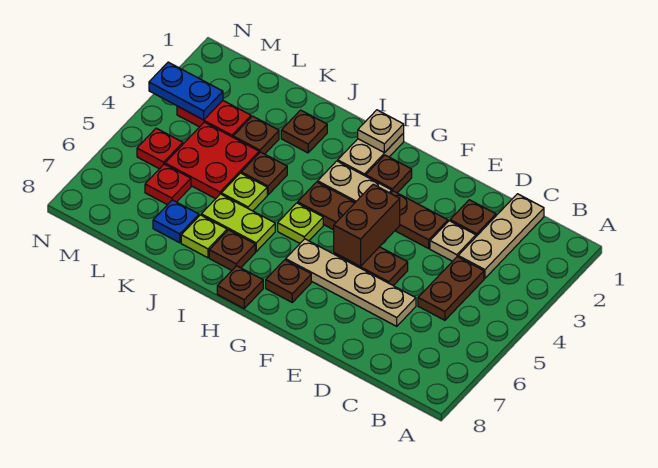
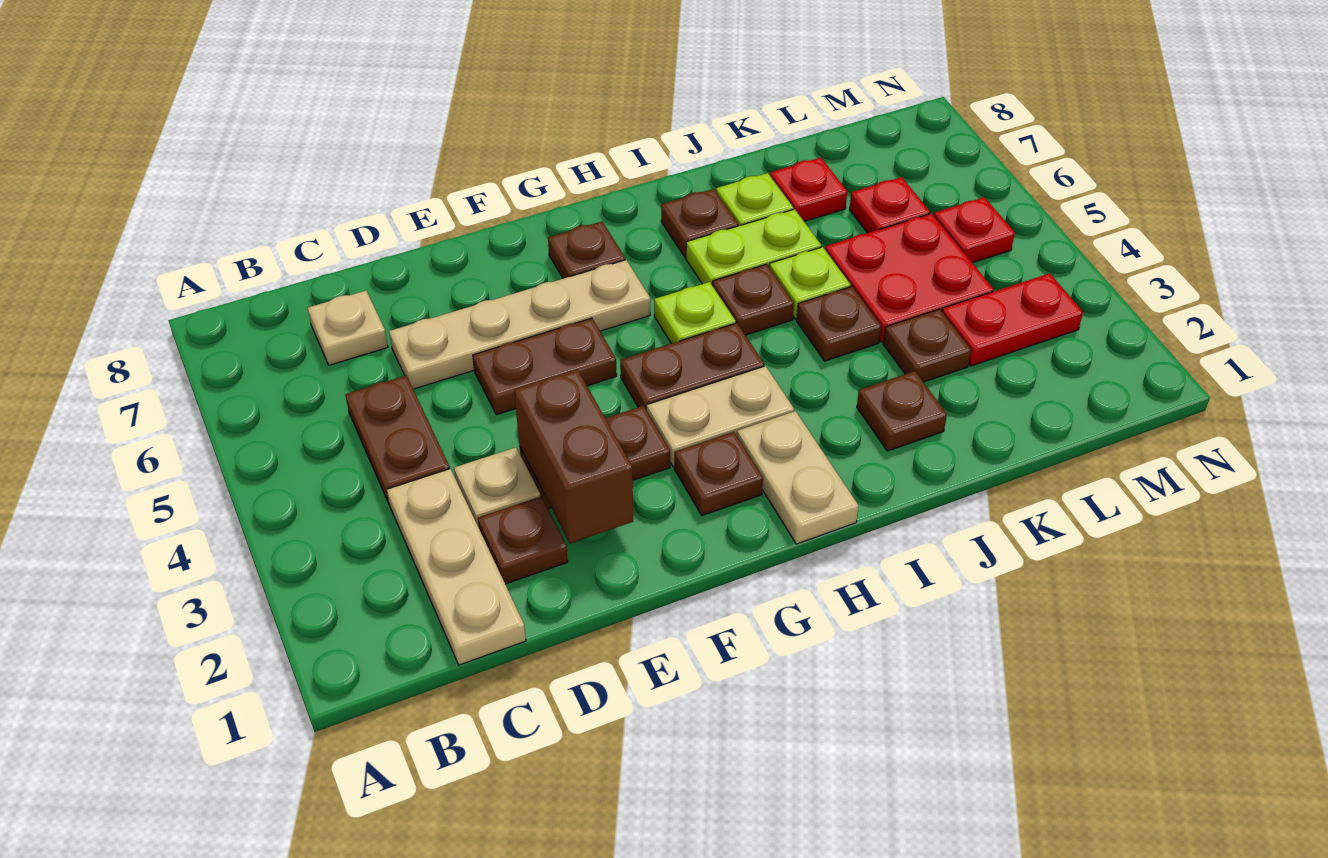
brown brick F4:F5 level 2 -> brown brick E2:E3 level 2
tan plate H1 level 2 -> tan plate C7 level 1
brown plate H8 level 1 -> brown plate I5 level 1
blue plate K7 level 1 -> red plate K7 level 1
blue plate M3:N3 level 2 -> none

